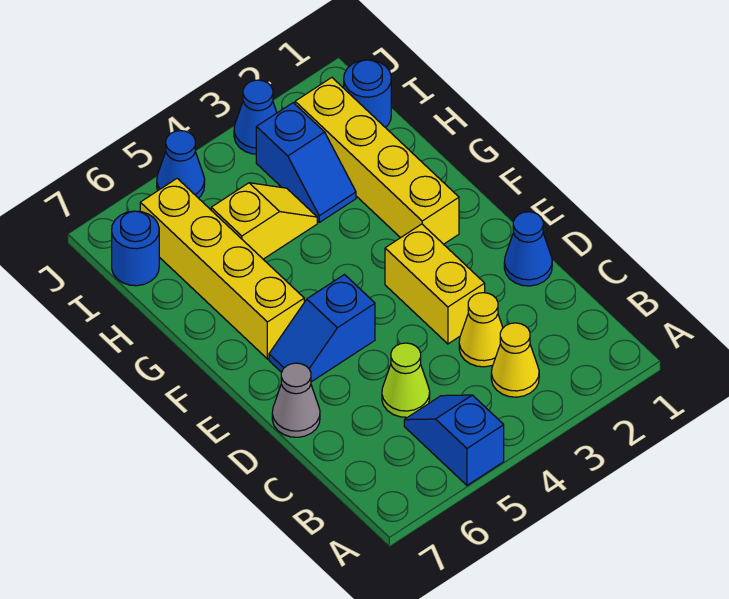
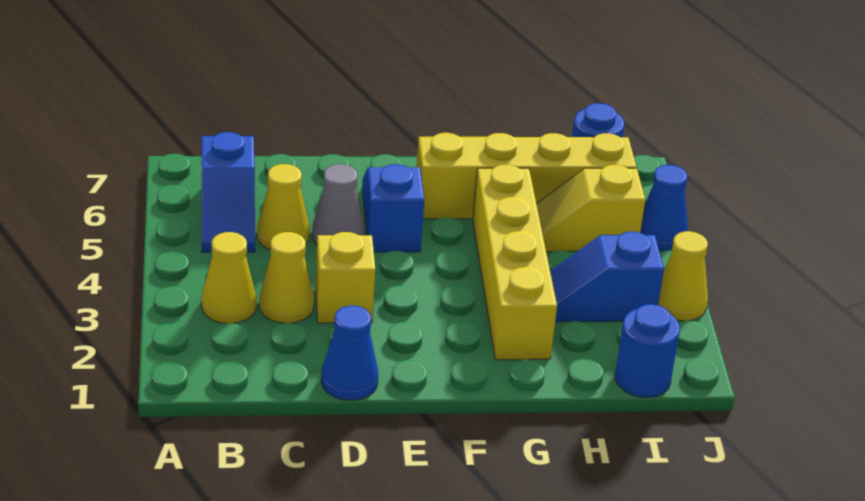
blue slope A5:B5 level 1 top A -> blue slope B5:B6 level 1 top 6
lime cone C5 level 1 -> yellow cone C5 level 1
yellow brick D3:E3 level 1 -> yellow brick D3 level 1
grey cone D7 level 1 -> grey cone D5 level 1
yellow brick F2:I2 level 1 -> yellow brick G2:G5 level 1
yellow slope H4:H5 level 1 top 5 -> yellow slope H5:I5 level 1 top I
blue cone J3 level 1 -> yellow cone J3 level 1

